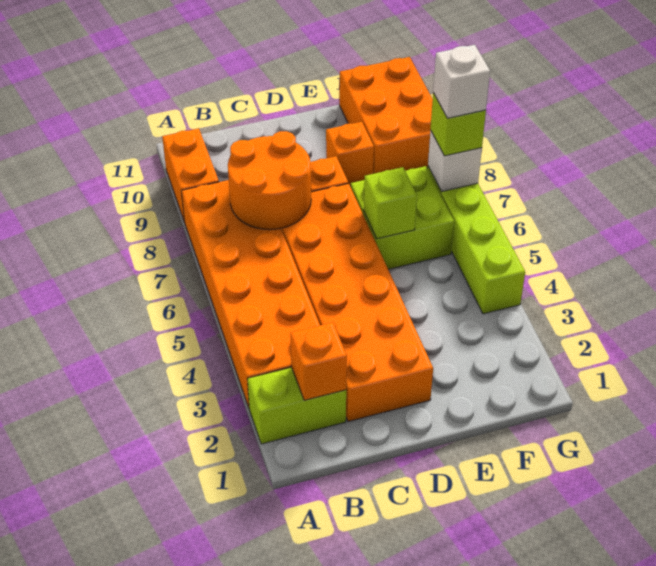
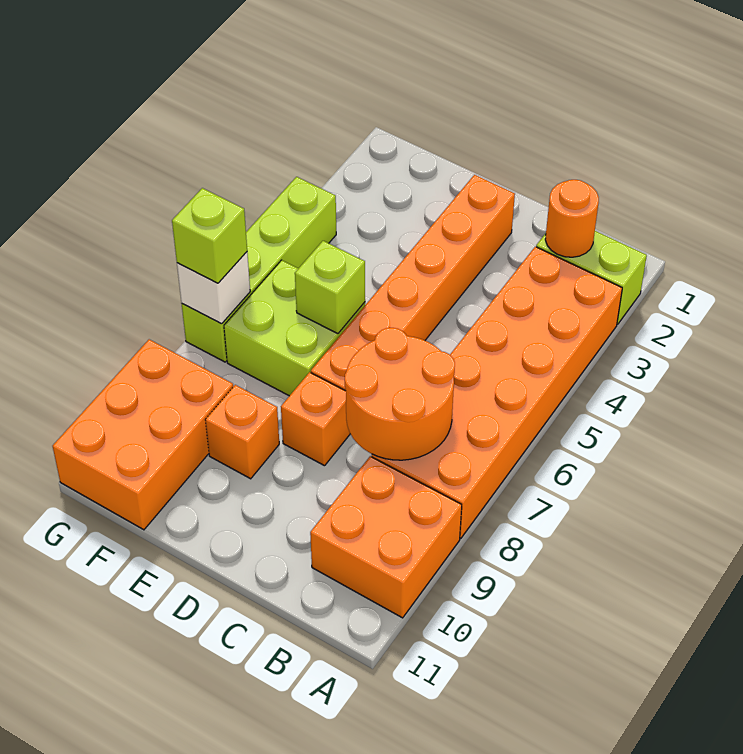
orange brick A9:A10 level 1 -> orange brick A9:B10 level 1
orange brick B2 level 2 -> orange round brick B2 level 2
orange brick C2:D7 level 1 -> orange brick D2:D7 level 1
white brick G7 level 4 -> none

